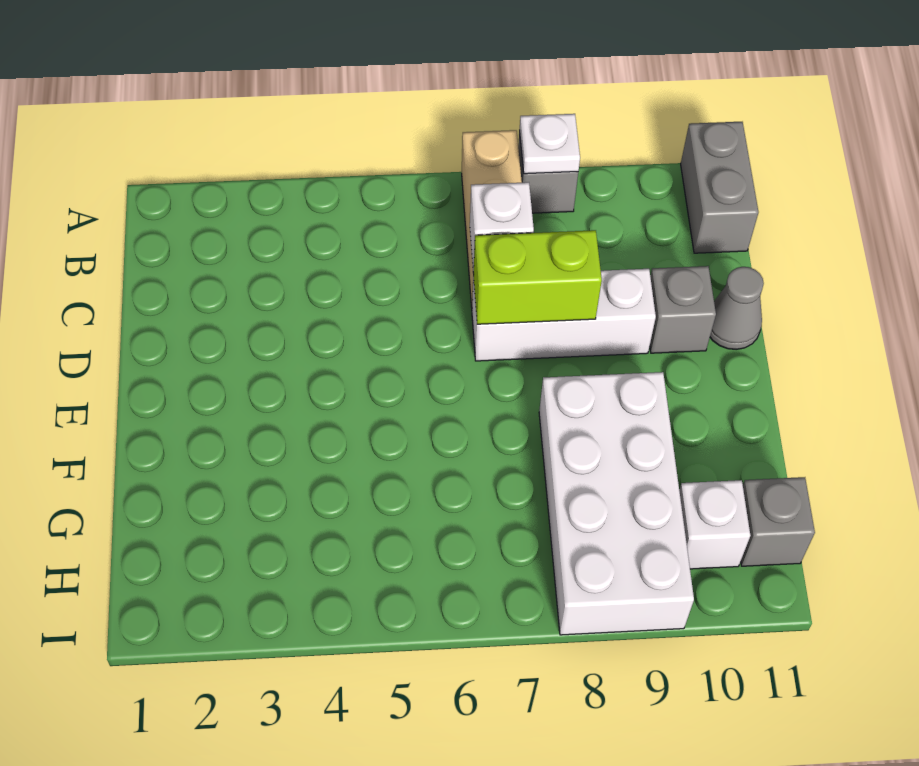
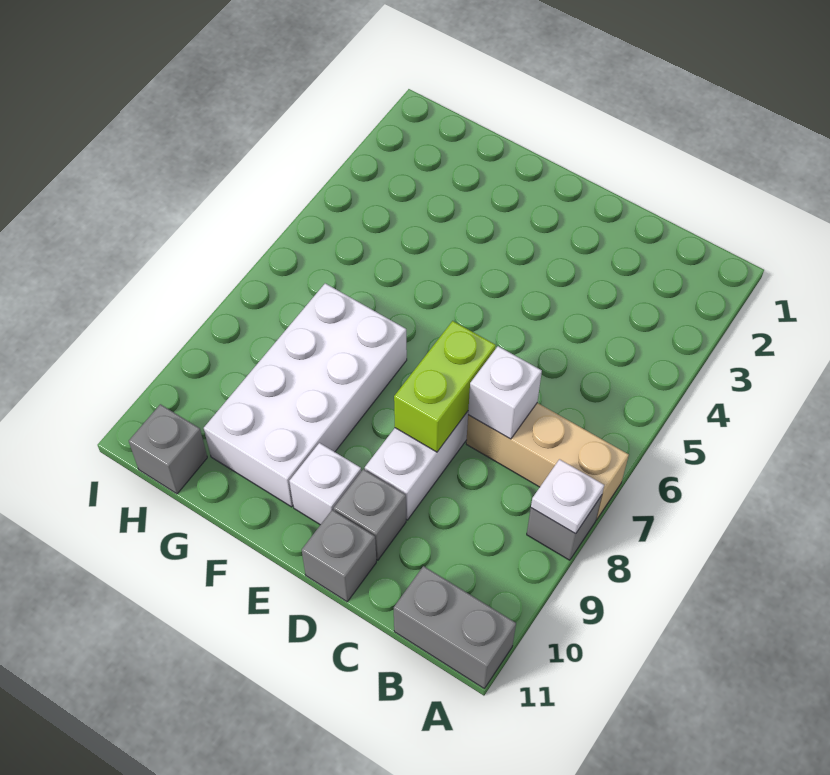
grey cone D11 level 1 -> grey brick D11 level 1
white brick F8:I9 level 1 -> white brick F7:G10 level 1
white brick H10 level 1 -> white brick E10 level 1

